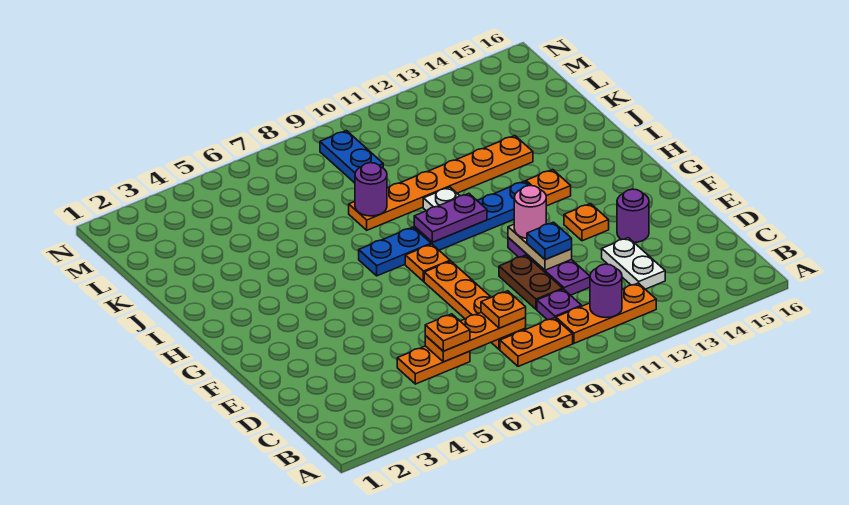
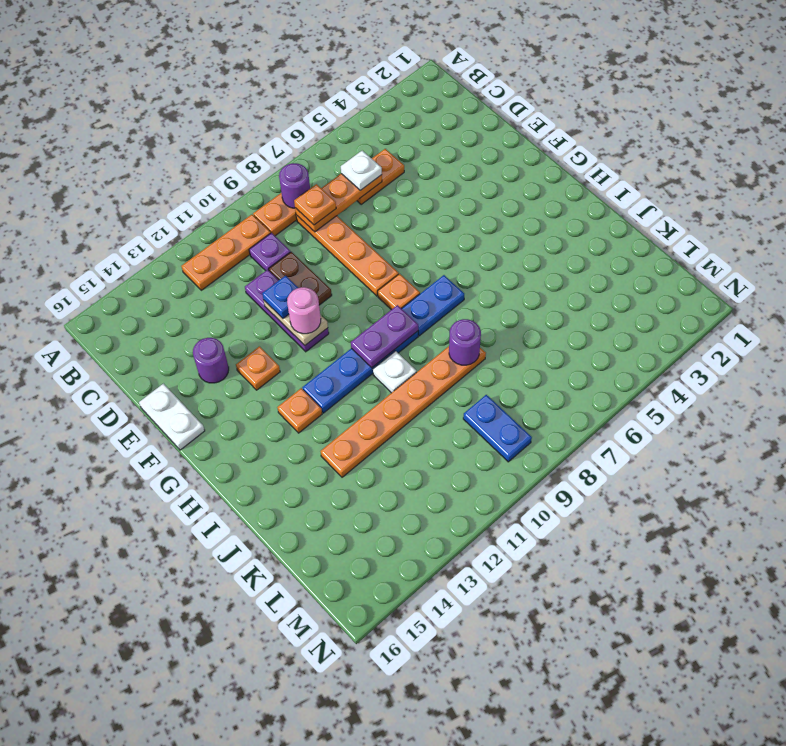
purple round brick B11 level 2 -> purple round brick B8 level 2
orange plate C6 level 3 -> white plate C6 level 3
white plate C13:D13 level 1 -> white plate E16:F16 level 1

